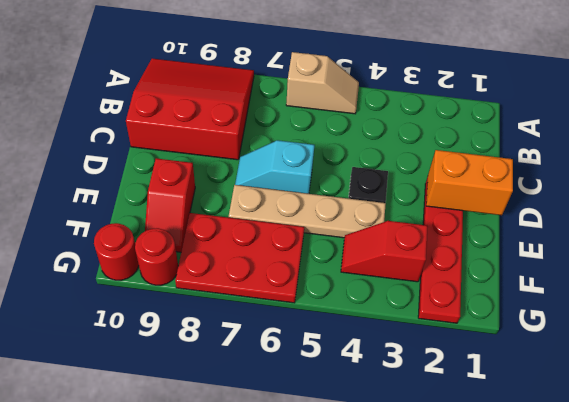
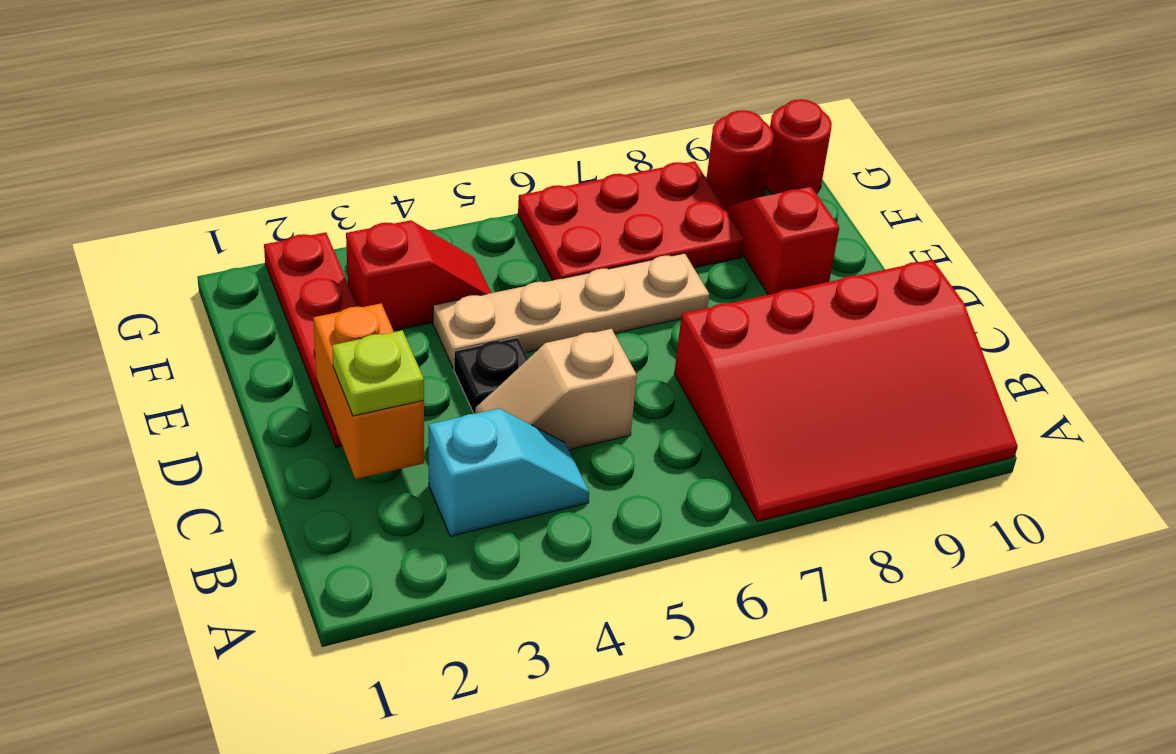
tan slope A5:A6 level 1 top 6 -> tan slope C4:C5 level 1 top 5
red slope A8:C10 level 1 top C -> red slope A7:C10 level 1 top C
none -> lime plate C2 level 3
orange brick D1:D2 level 2 -> orange brick C2:D2 level 2
cyan slope D6:D7 level 1 top 6 -> cyan slope B3:B4 level 1 top 3

